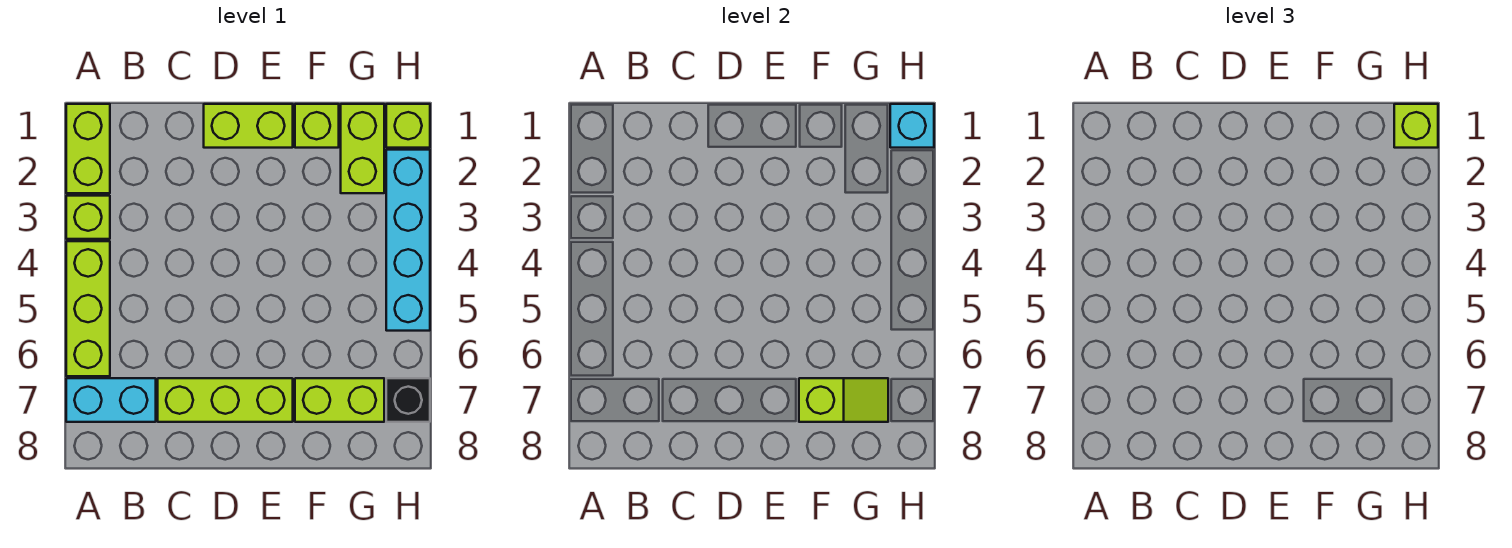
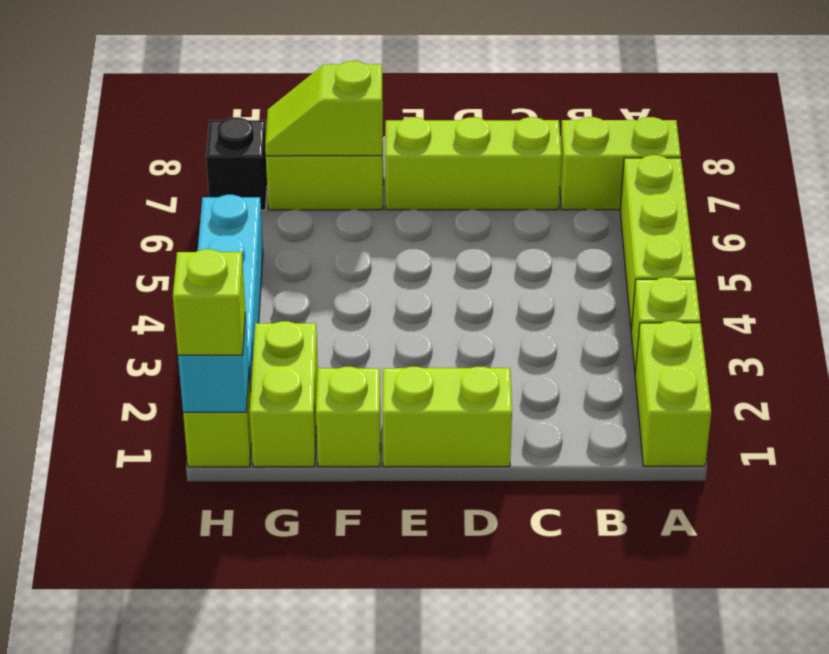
cyan brick A7:B7 level 1 -> lime brick A7:B7 level 1

